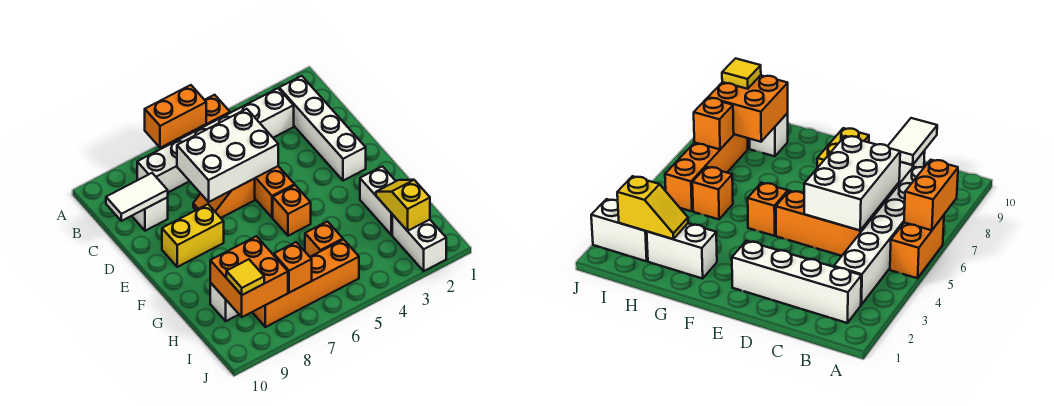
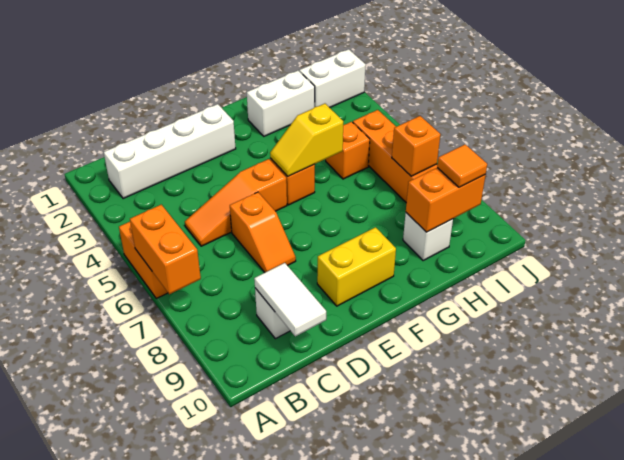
white brick B3:B8 level 1 -> none
orange brick C5:E5 level 1 -> orange slope C5:E5 level 1 top E
white brick C5:D7 level 2 -> none
yellow brick E8:E9 level 1 -> yellow brick E9:F9 level 1
yellow slope H2:I2 level 2 top I -> yellow slope F5:G5 level 2 top G
orange brick H8:I9 level 2 -> orange brick H9:I9 level 2
yellow tile I9 level 3 -> orange tile I9 level 3

